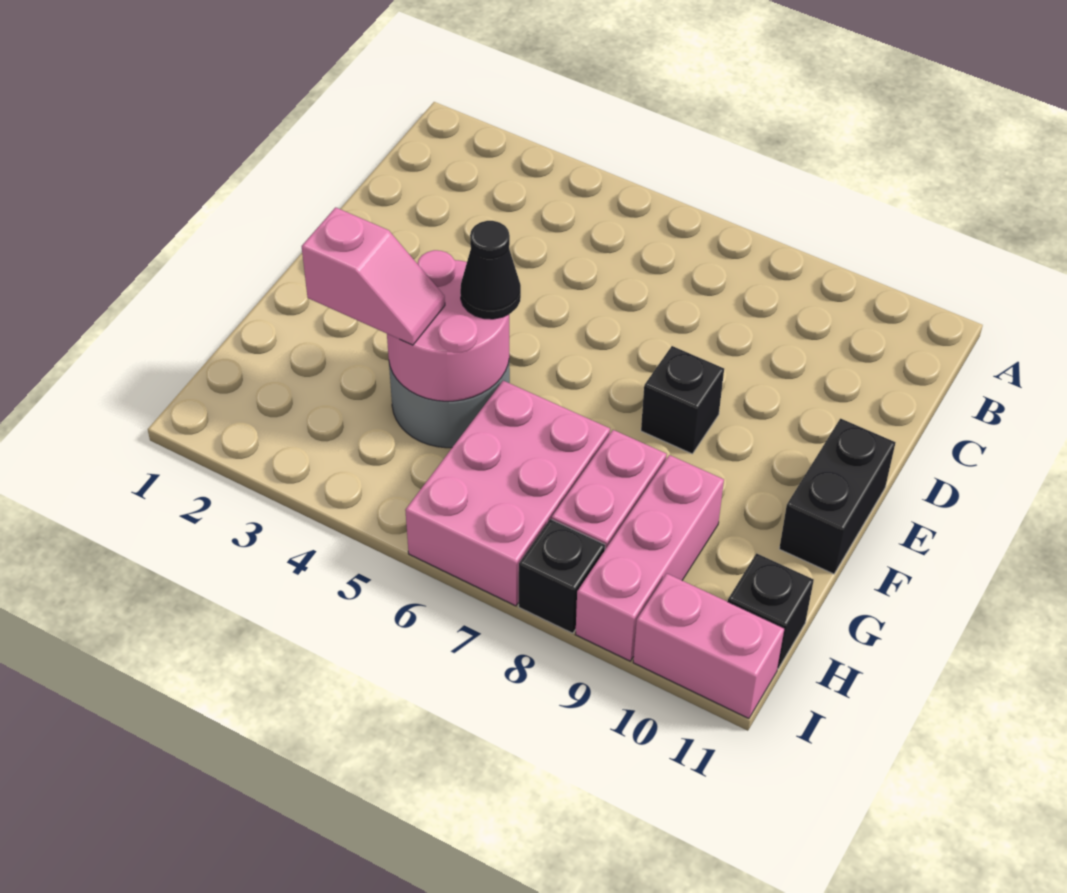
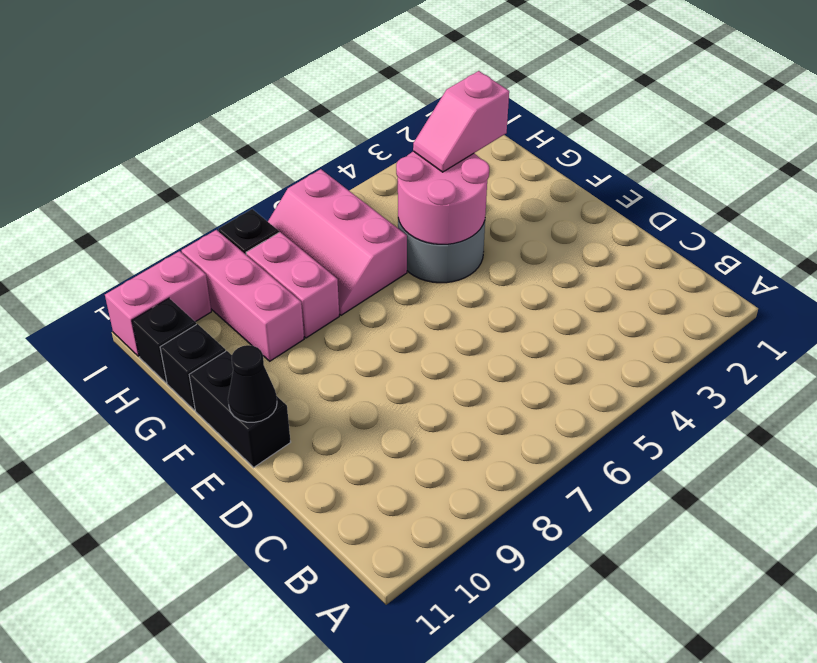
black brick E8 level 1 -> black brick G11 level 1
black cone F5 level 3 -> black cone E11 level 2
pink brick G6:I7 level 1 -> pink slope G6:I7 level 1 top 6

